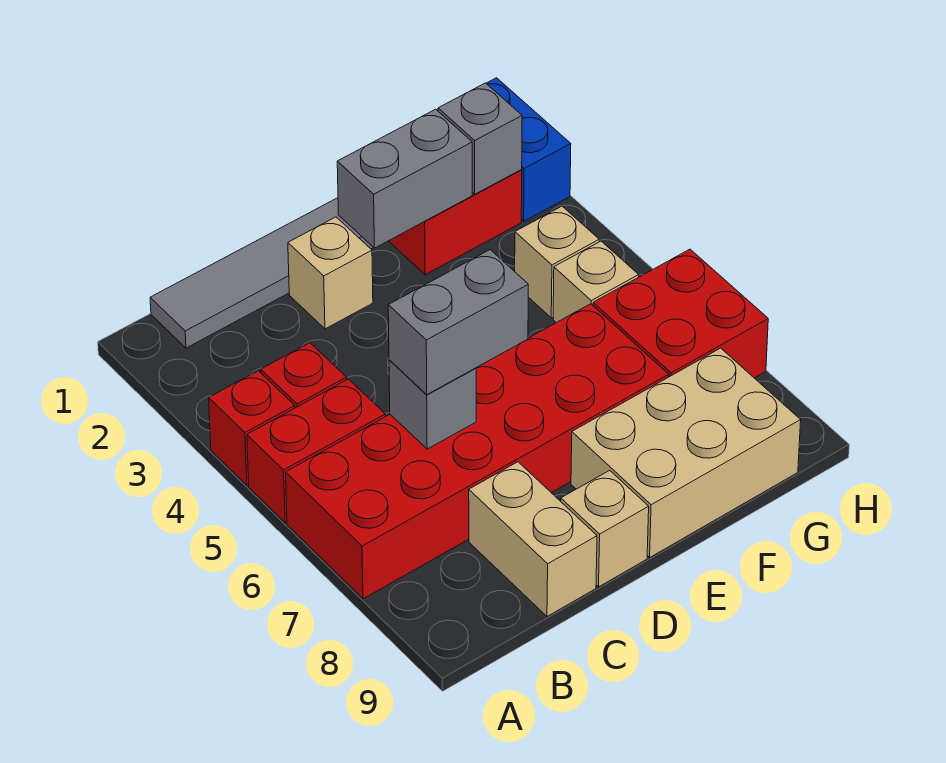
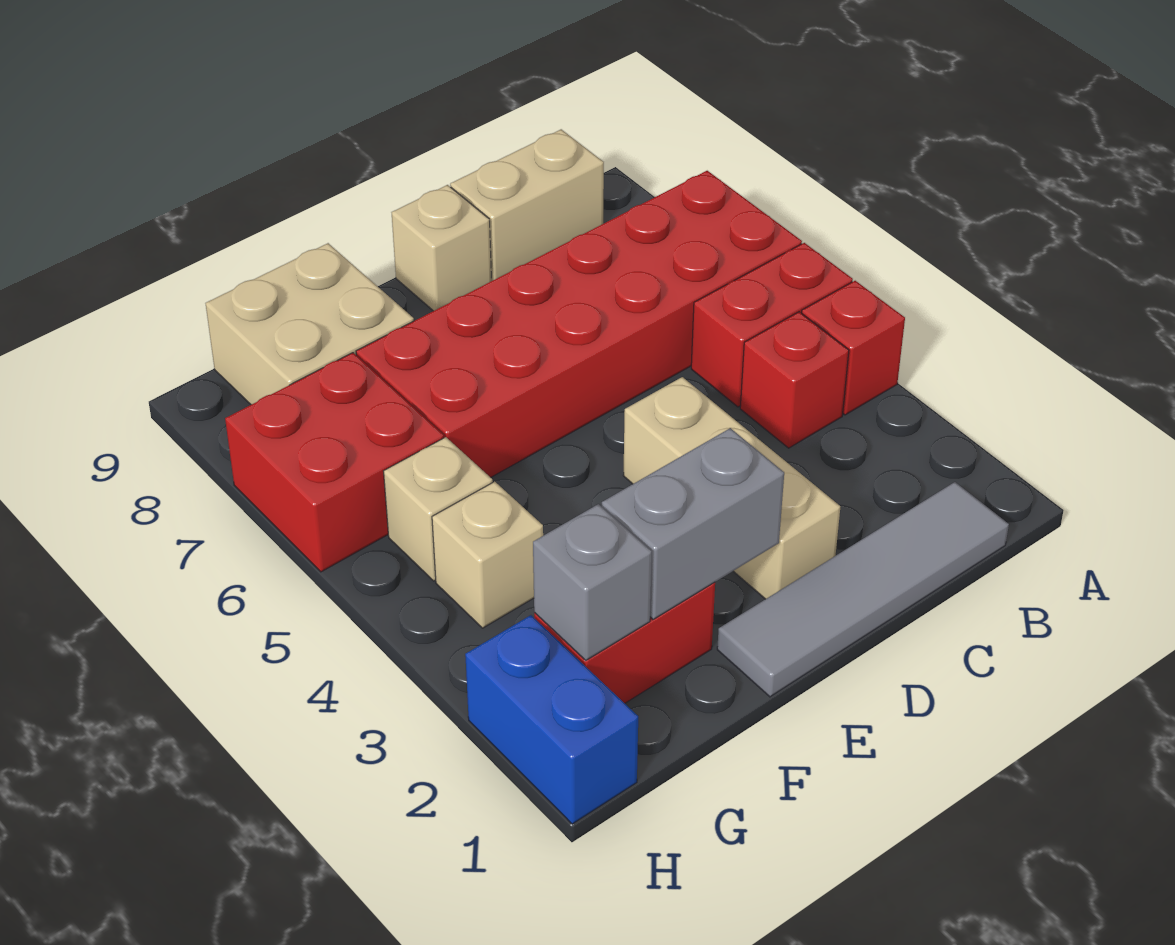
grey brick C6 level 2 -> none
grey brick C6:D6 level 3 -> none
tan brick C8:C9 level 1 -> tan brick B9:C9 level 1
tan brick D2 level 1 -> tan brick D2:D4 level 1
tan brick E8:G9 level 1 -> tan brick F8:G9 level 1

